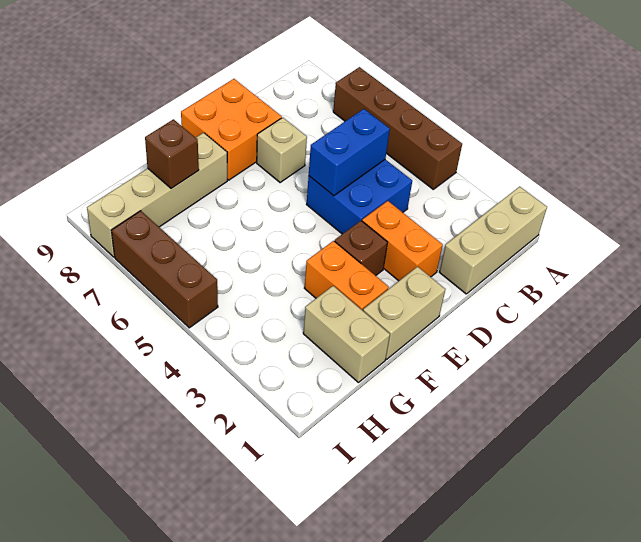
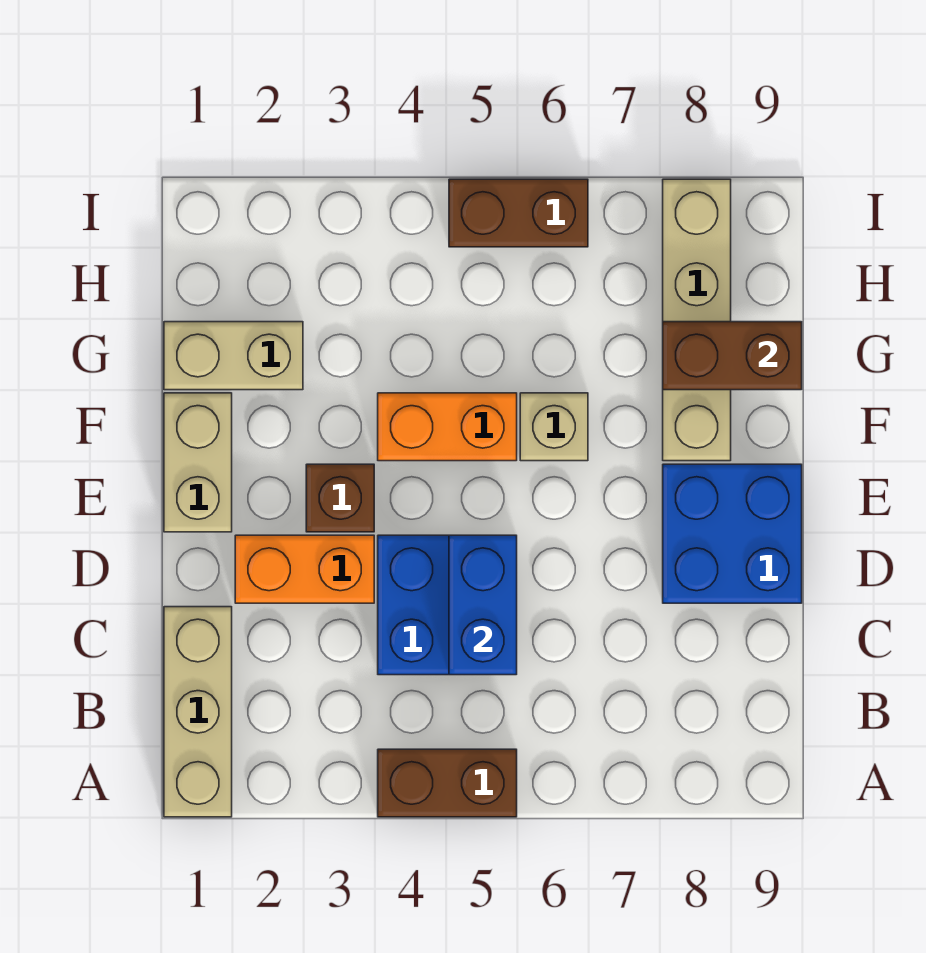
brown brick A4:A7 level 1 -> brown brick A4:A5 level 1
tan brick D7 level 1 -> tan brick F6 level 1
orange brick D8:E9 level 1 -> blue brick D8:E9 level 1
orange brick F2:F3 level 1 -> orange brick F4:F5 level 1
brown brick G8 level 2 -> brown brick G8:G9 level 2
brown brick I5:I7 level 1 -> brown brick I5:I6 level 1

